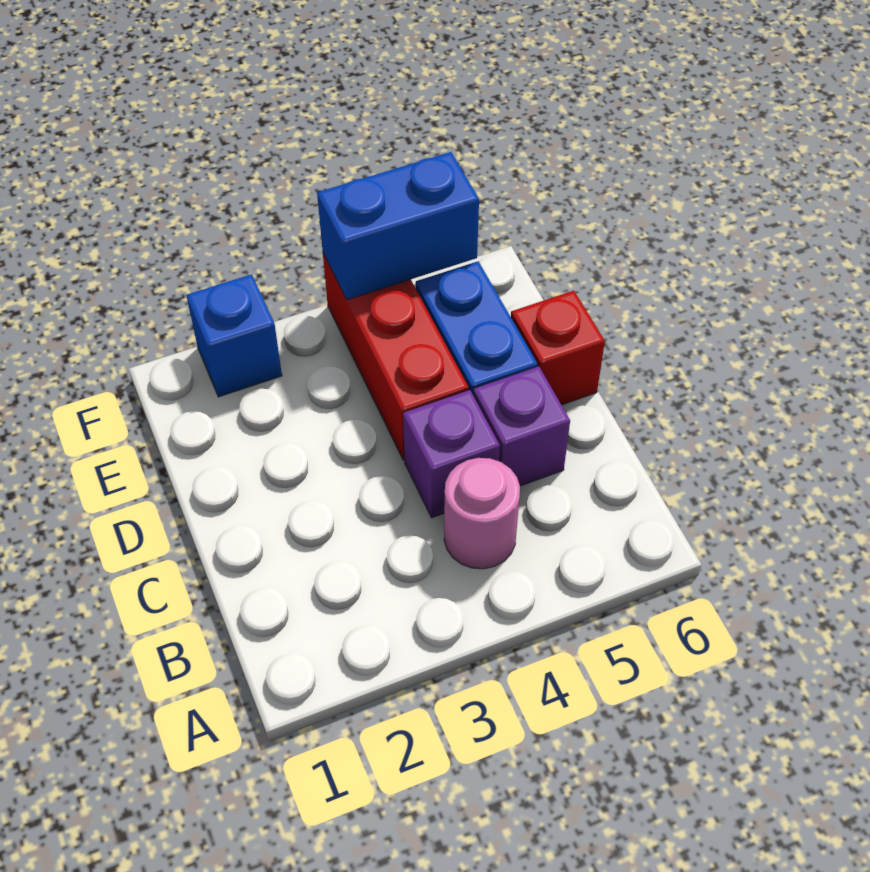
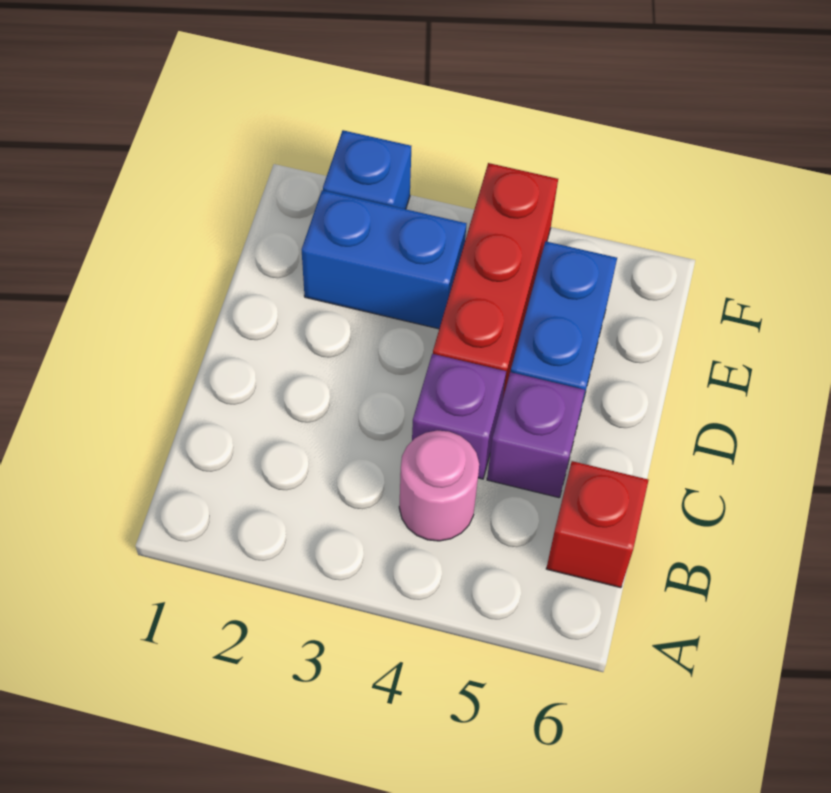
red brick D6 level 1 -> red brick B6 level 1
blue brick F4:F5 level 2 -> blue brick E2:E3 level 1

